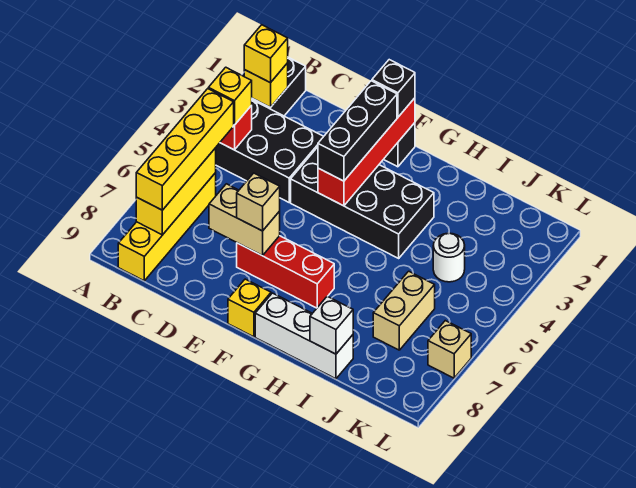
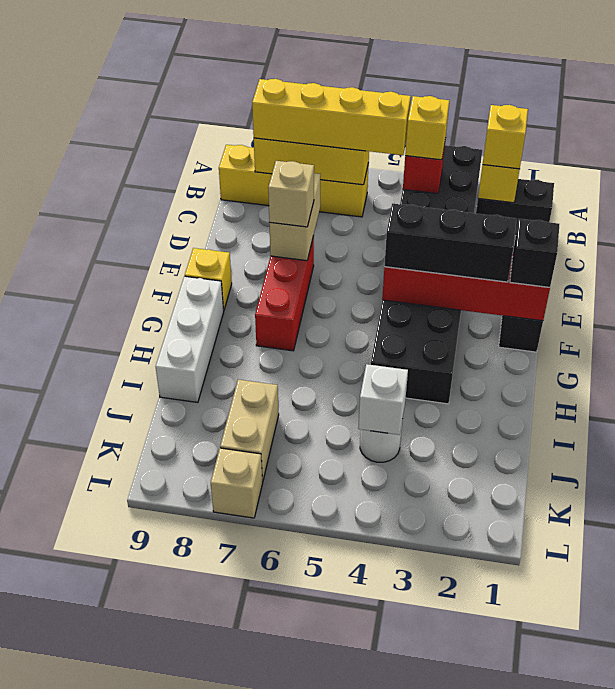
white brick I9 level 2 -> white brick J4 level 2
tan brick J6:J7 level 1 -> tan brick J7:K7 level 1

